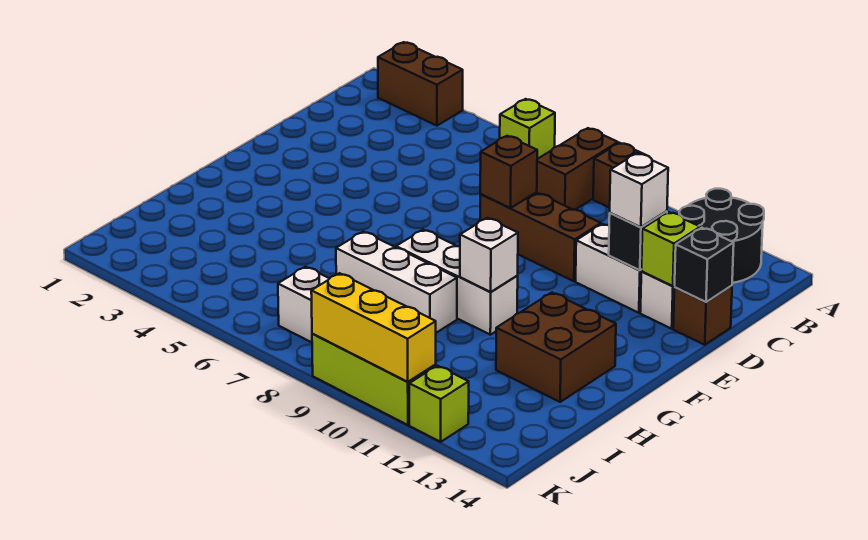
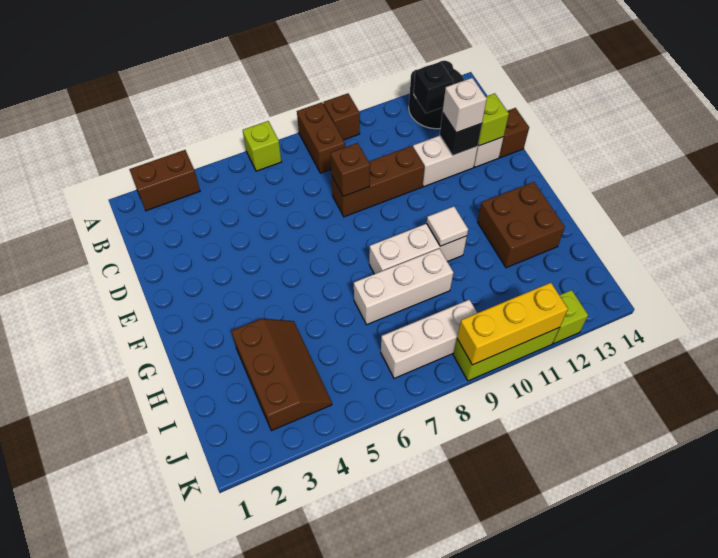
black brick D14 level 2 -> black brick B12 level 2
white brick G10 level 2 -> white tile G10 level 2
none -> brown slope H3:J4 level 1 top 3

